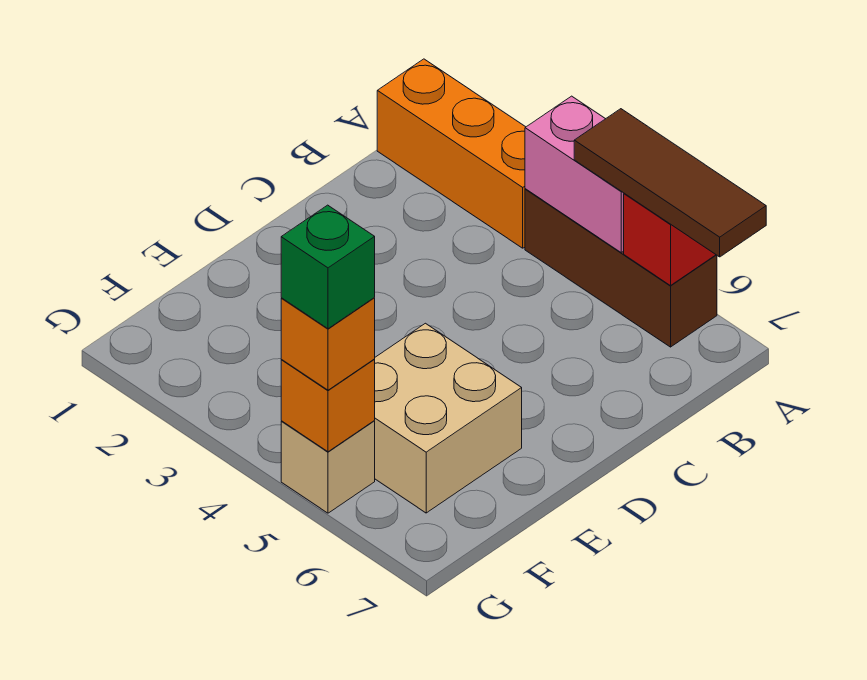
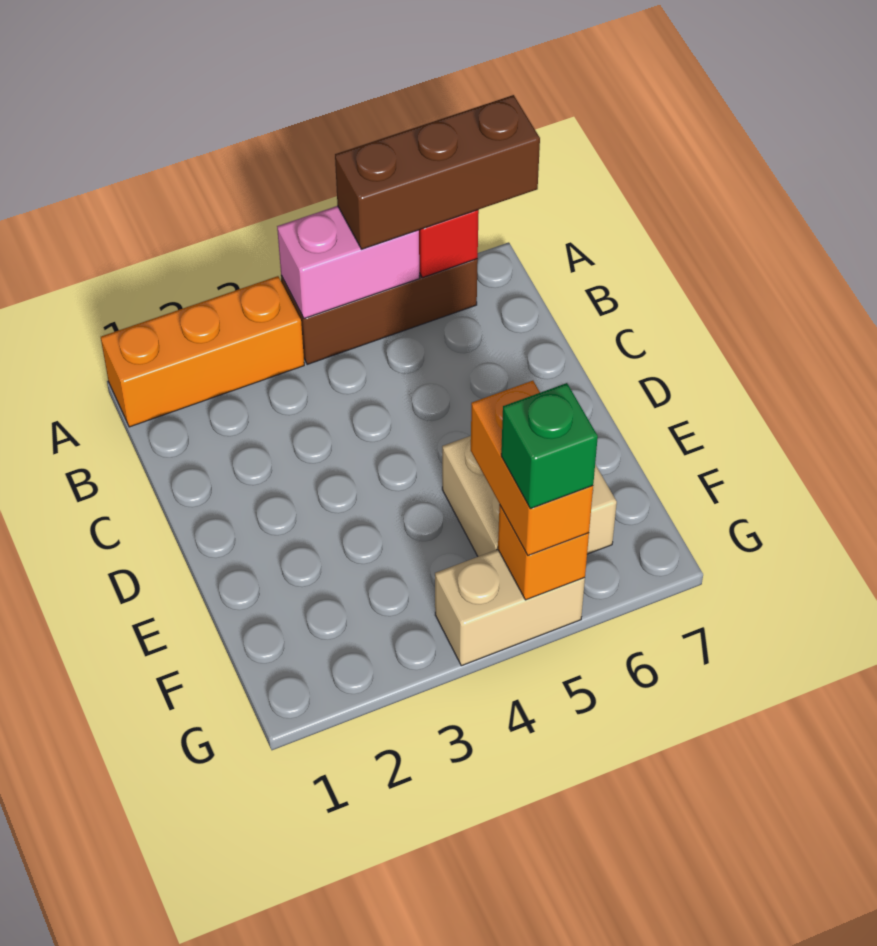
brown tile A5:A7 level 3 -> brown brick A5:A7 level 3
tan brick G5 level 1 -> tan brick G4:G5 level 1
orange brick G5 level 3 -> orange brick F5:G5 level 3

